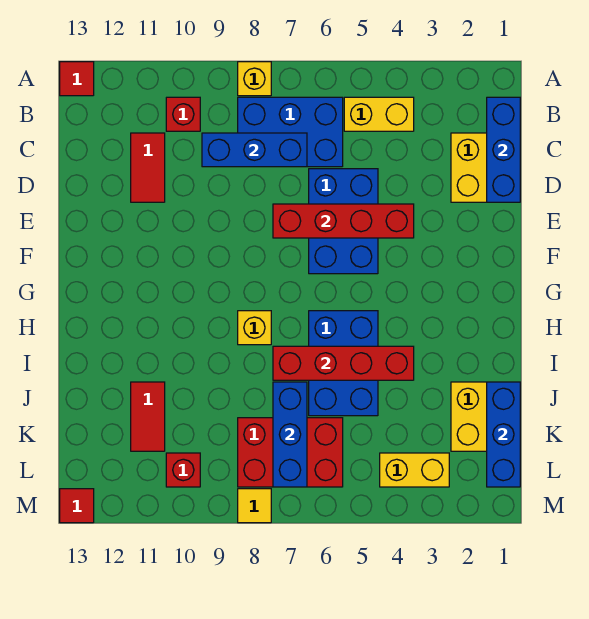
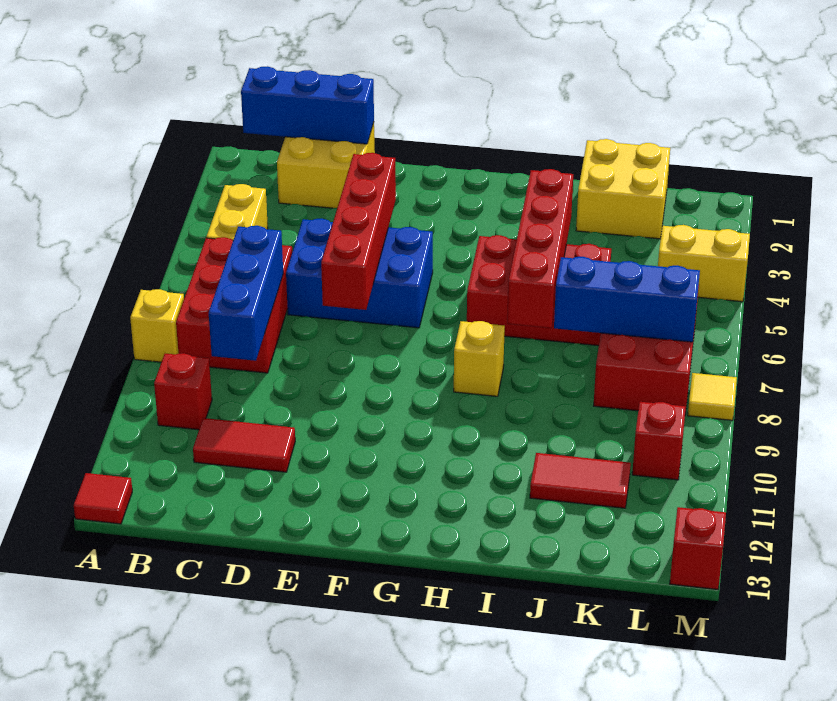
blue brick B6:C8 level 1 -> red brick B6:C8 level 1
blue brick H5:J6 level 1 -> red brick H5:J6 level 1
blue brick J1:L1 level 2 -> none
yellow brick L3:L4 level 1 -> yellow brick L4:M4 level 1
red tile M13 level 1 -> red brick M13 level 1

